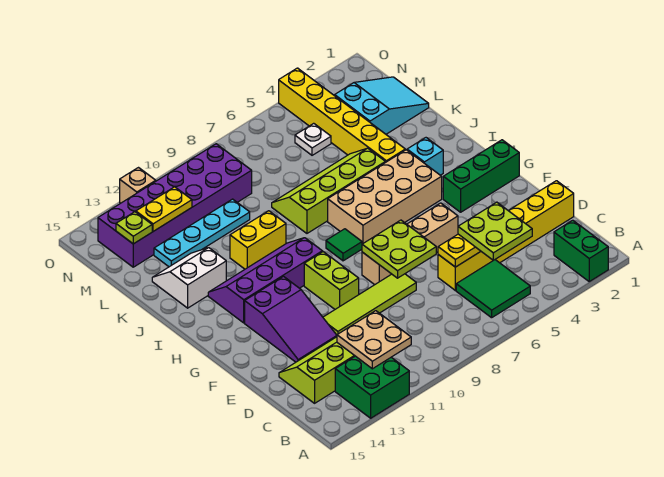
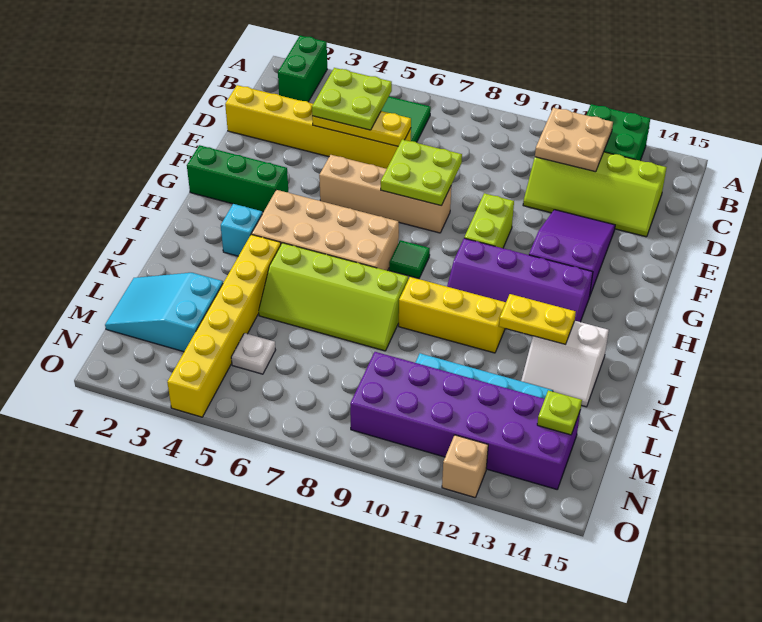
lime tile E8:E11 level 1 -> none
yellow brick J10:J11 level 1 -> yellow brick J9:J11 level 1
yellow plate M12:M13 level 2 -> yellow plate J12:J13 level 2

